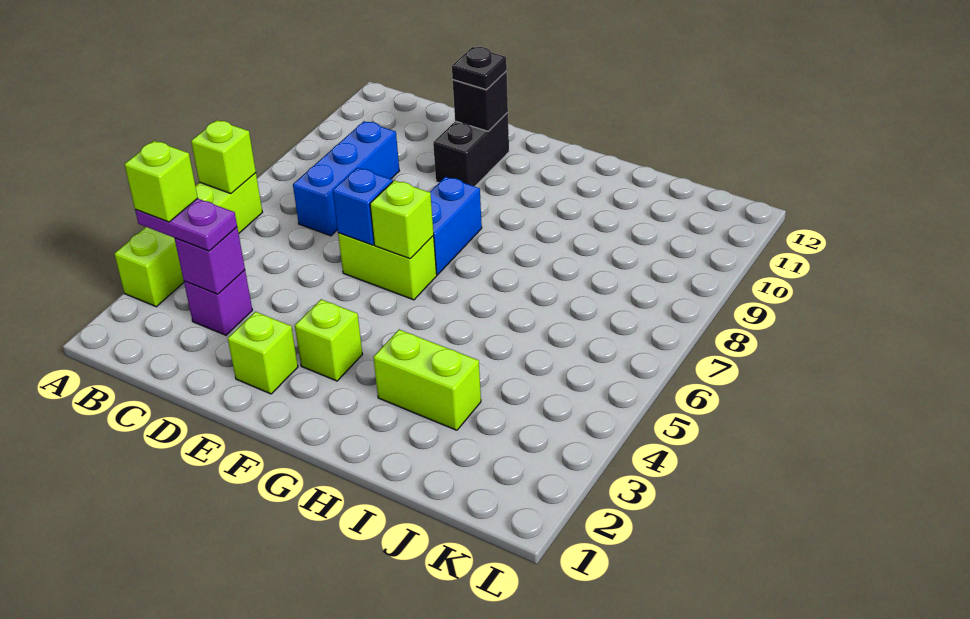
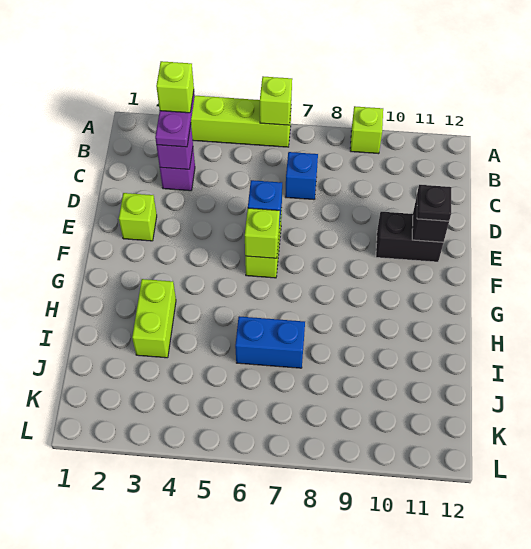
blue brick C7:C9 level 1 -> blue brick C7 level 1
lime brick F3 level 1 -> lime brick A9 level 1
blue brick F7:F8 level 1 -> blue brick I6:I7 level 1

